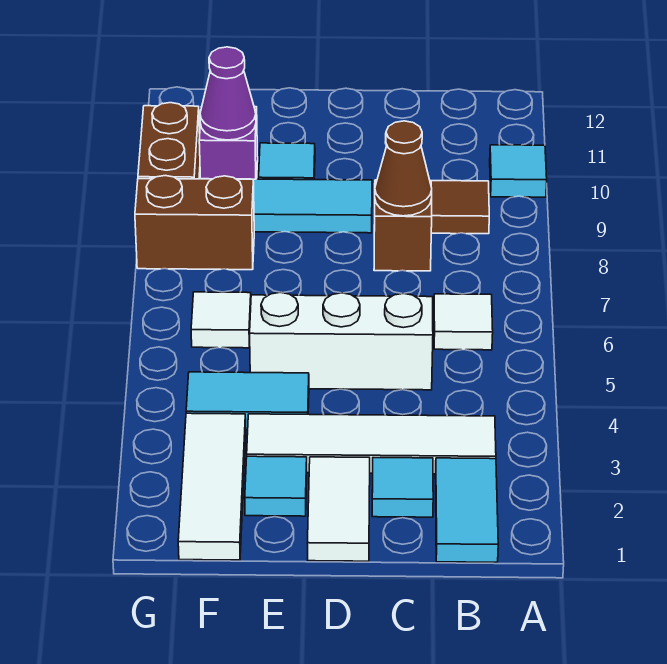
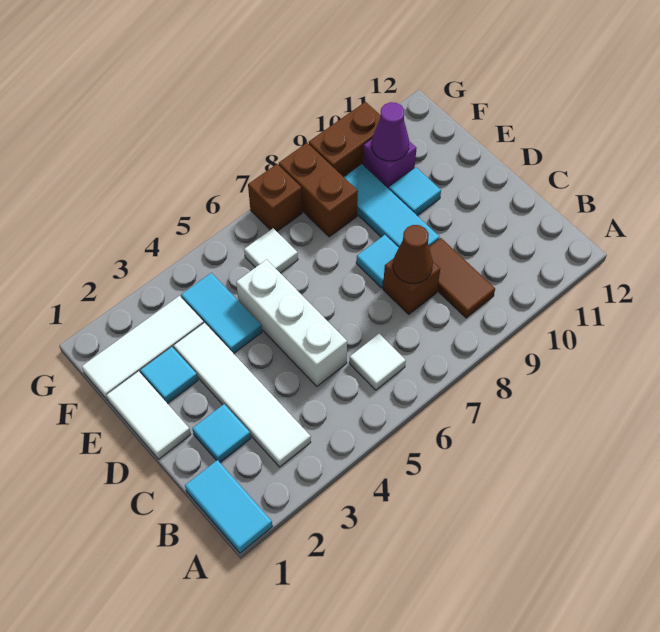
cyan tile A10 level 1 -> cyan tile D8 level 1
cyan tile B1:B2 level 1 -> cyan tile A1:B1 level 1
white tile D1:D2 level 1 -> white tile D1:E1 level 1
none -> brown brick G7 level 1

